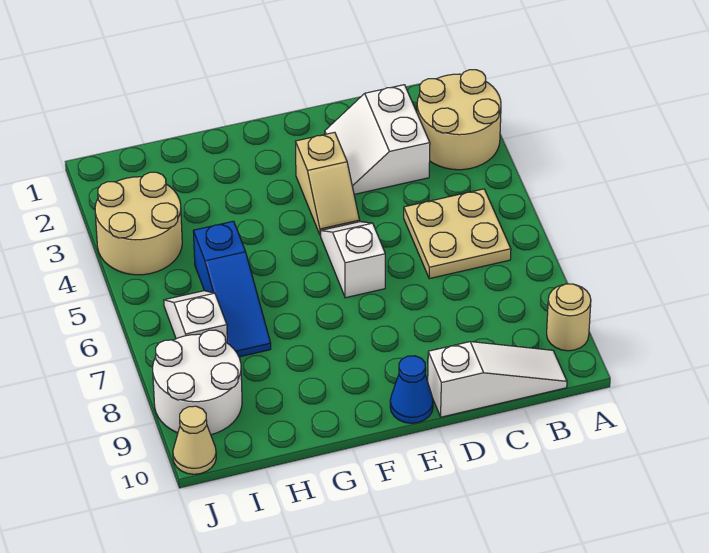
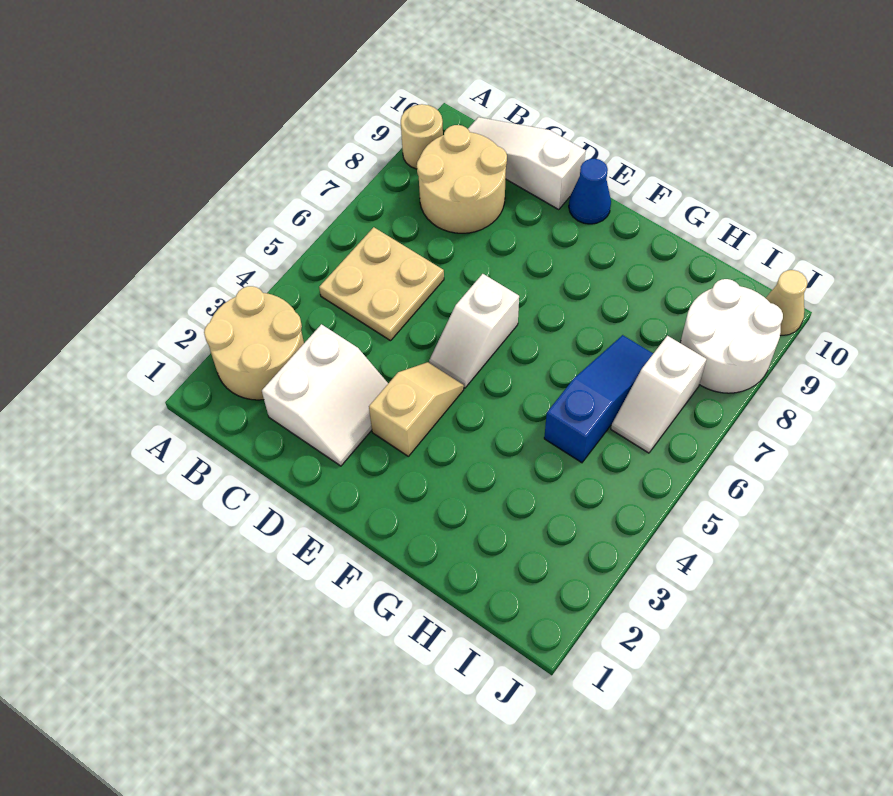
tan round brick I3:J4 level 1 -> tan round brick B8:C9 level 1

